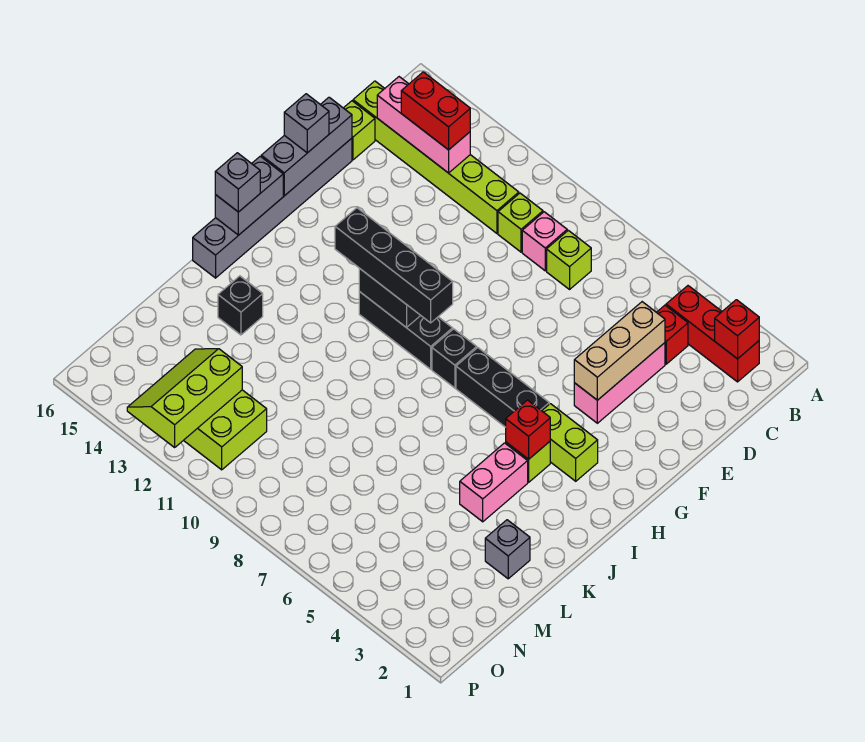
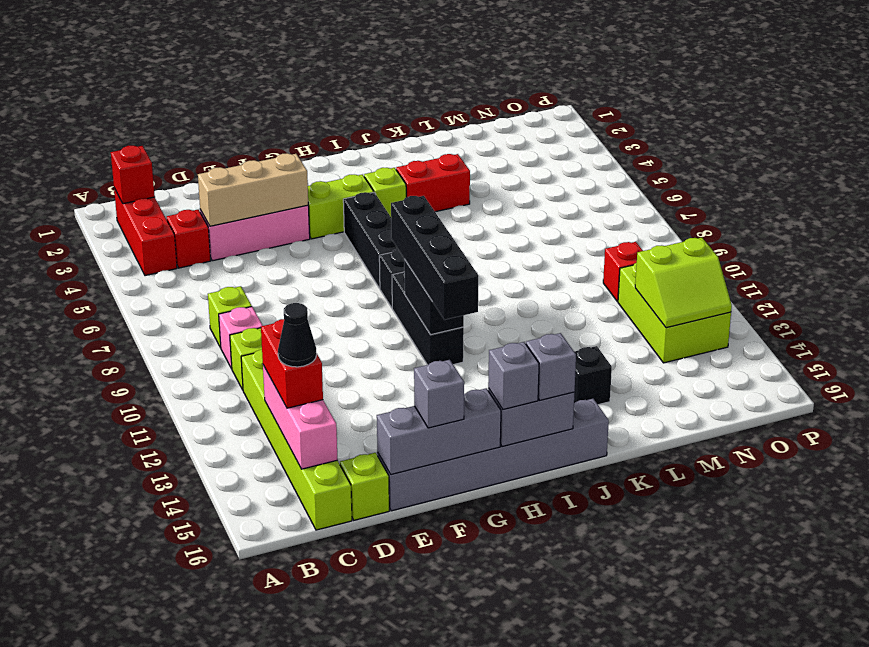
none -> black cone C14 level 4
lime brick H3:H4 level 1 -> lime brick G4:H4 level 1
red brick I4 level 2 -> red brick N10 level 1
pink brick J4:K4 level 1 -> red brick J4:K4 level 1
grey brick L2 level 1 -> grey brick H16 level 3
lime slope N12:P13 level 2 top 12 -> lime slope N12:O13 level 2 top 12

